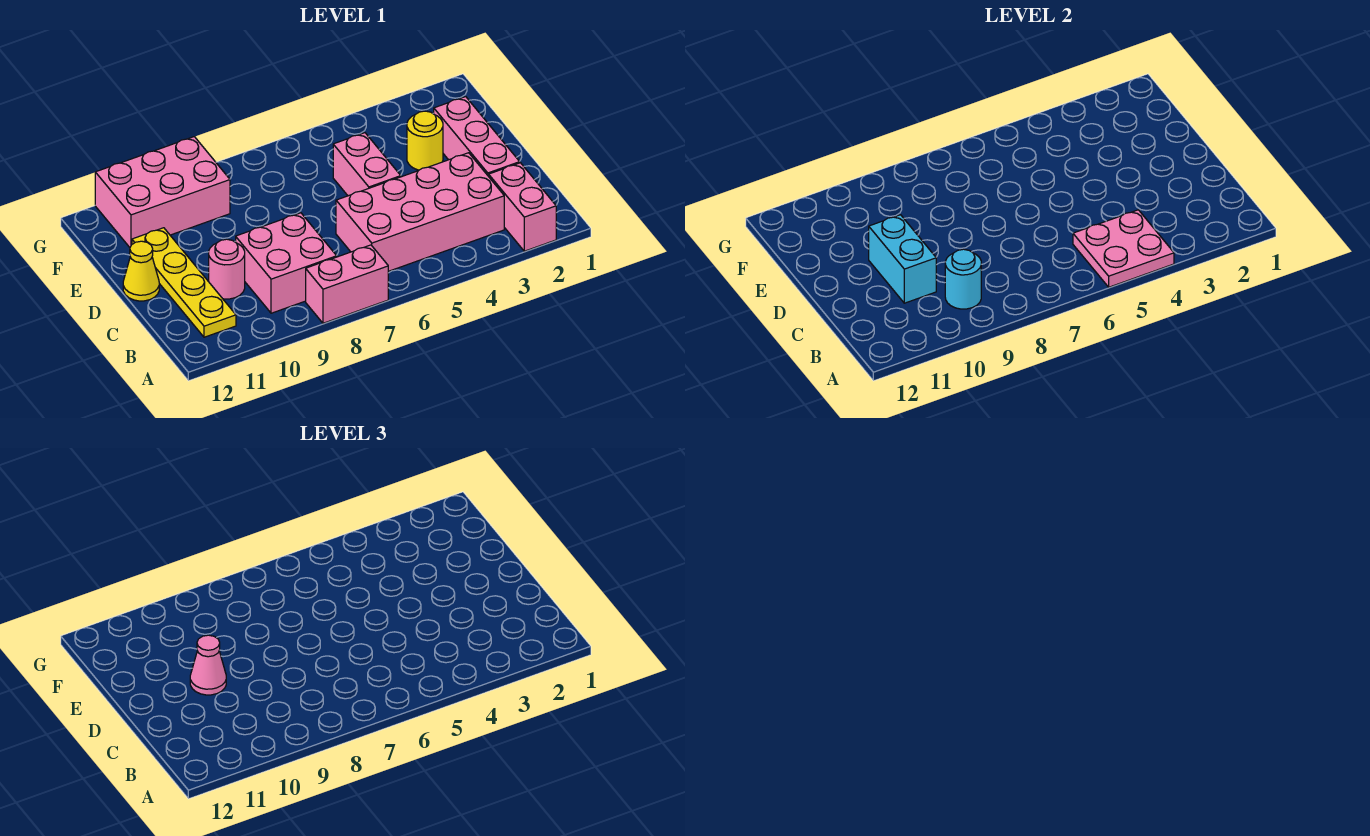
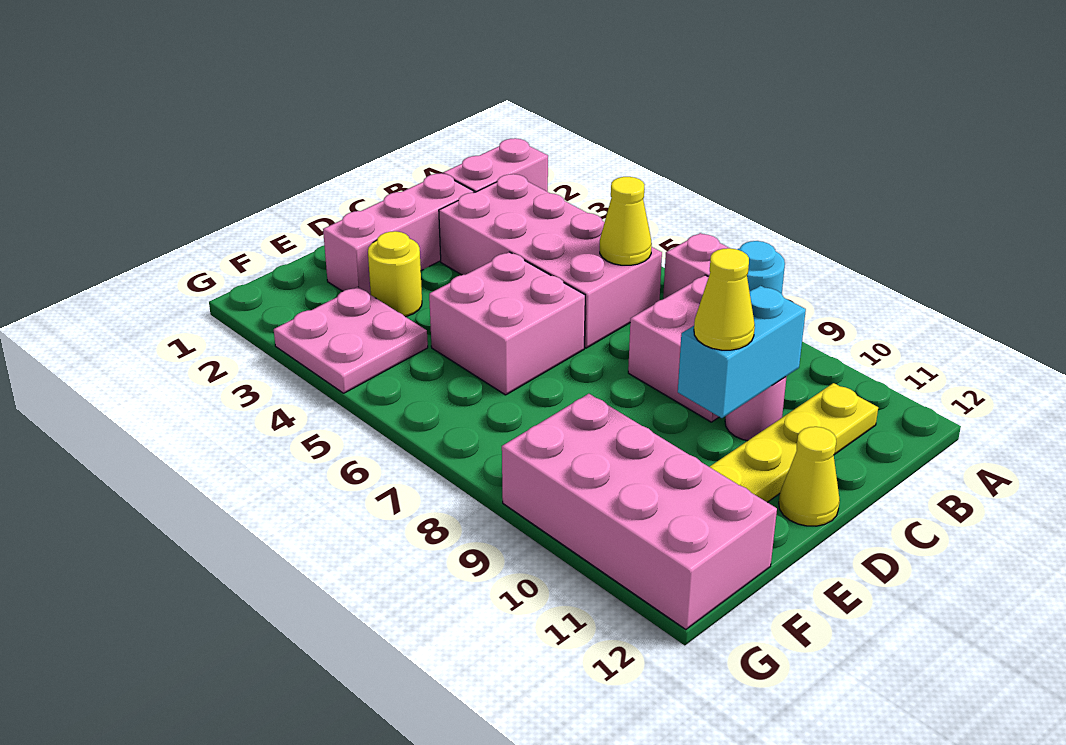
pink plate A4:B5 level 2 -> pink plate F3:G4 level 1
none -> yellow cone B6 level 2
pink brick D5:E5 level 1 -> pink brick D5:E6 level 1
pink cone D10 level 3 -> yellow cone D10 level 3
pink brick F9:G11 level 1 -> pink brick F9:G12 level 1

